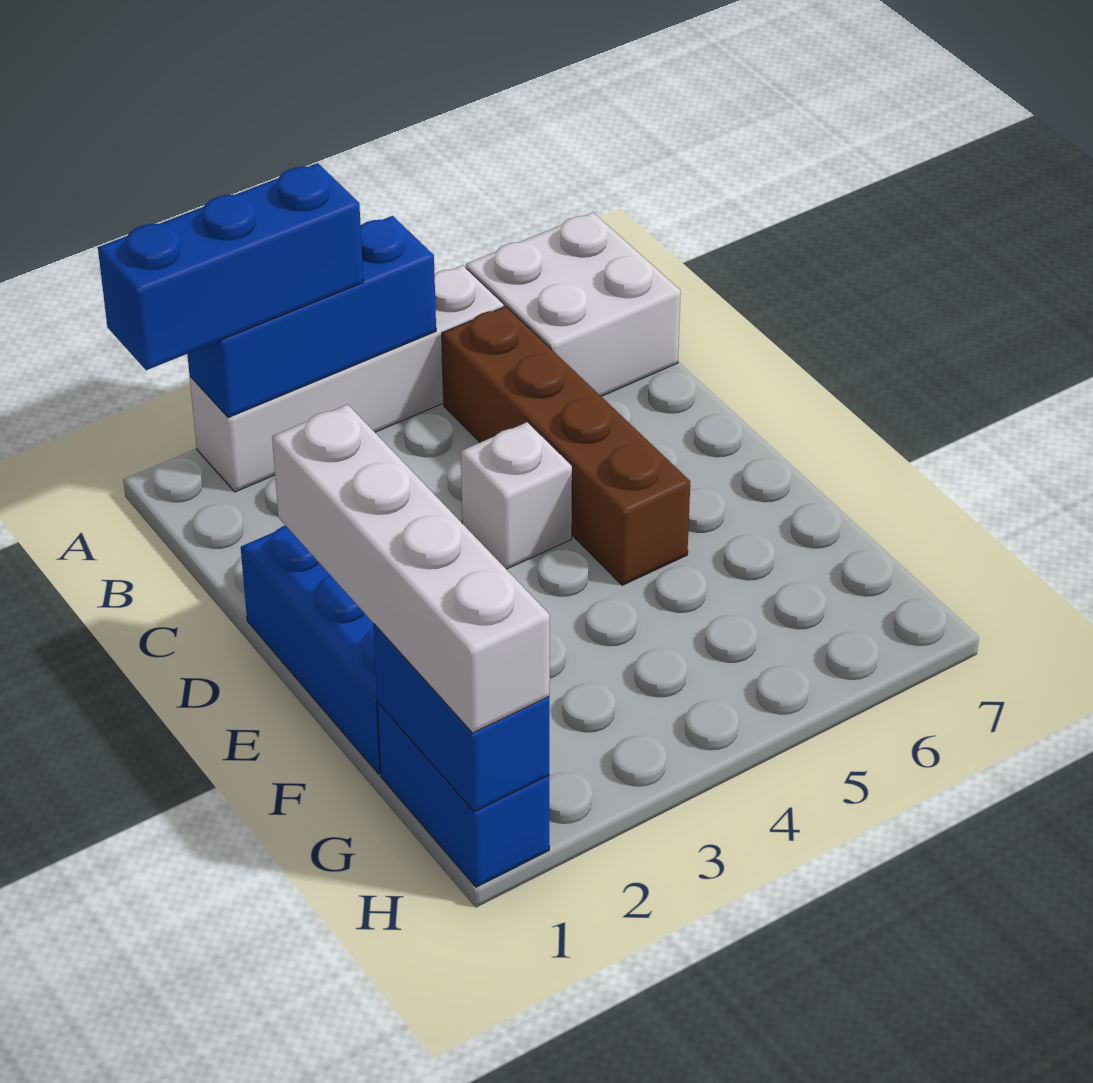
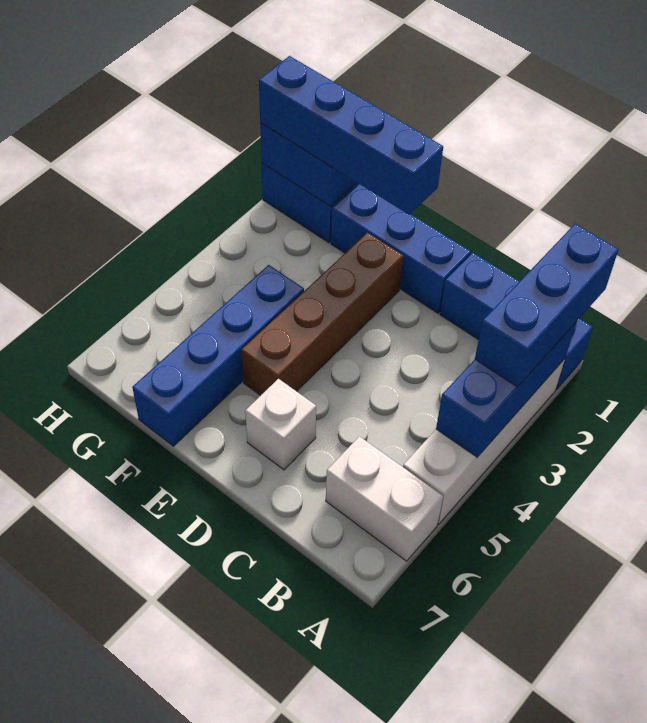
none -> blue brick A1:C1 level 1
white brick A6:B7 level 1 -> white brick A6:B6 level 1
brown brick B5:E5 level 1 -> brown brick E2:E5 level 1
white brick D4 level 1 -> white brick D6 level 1
white brick E1:H1 level 3 -> blue brick E1:H1 level 3
none -> blue brick F4:F7 level 1

